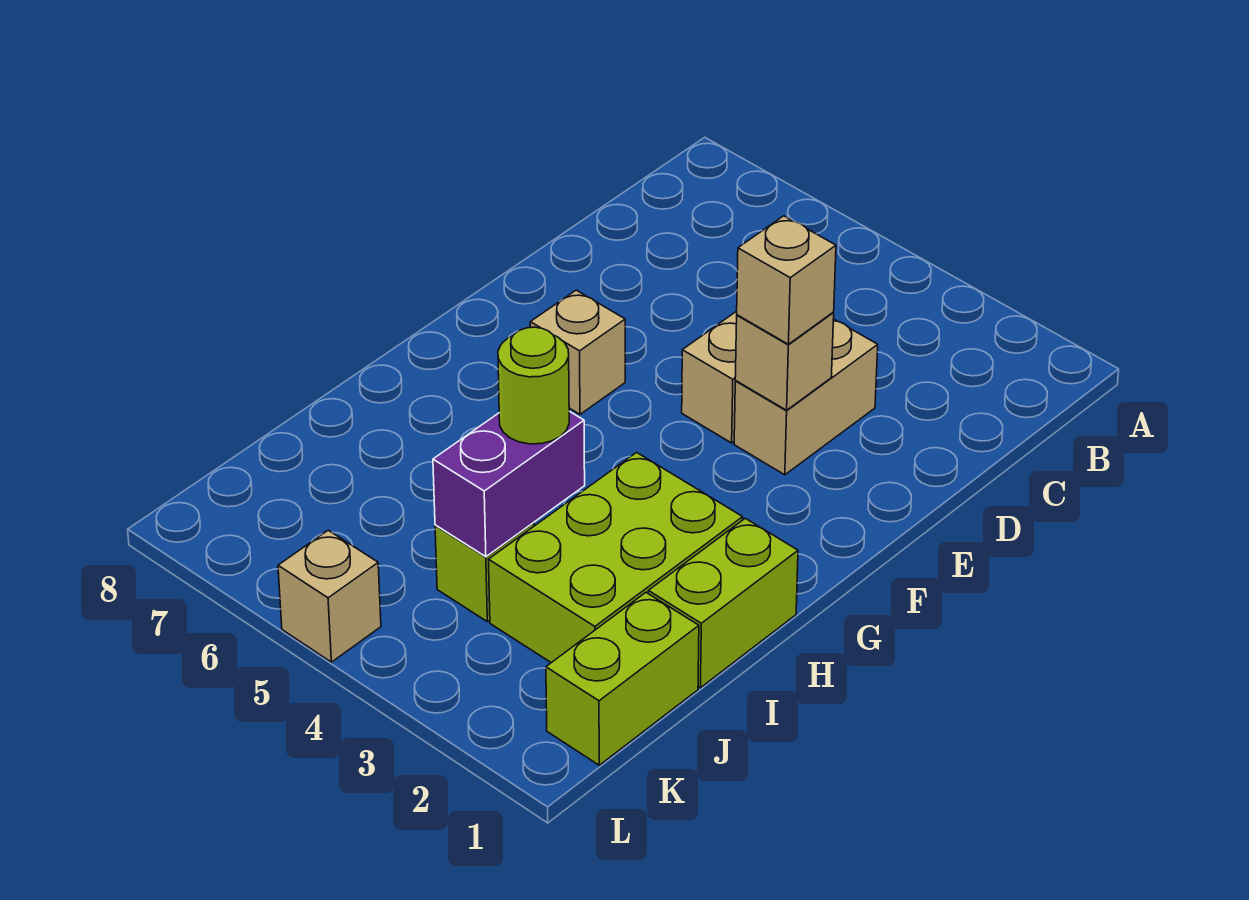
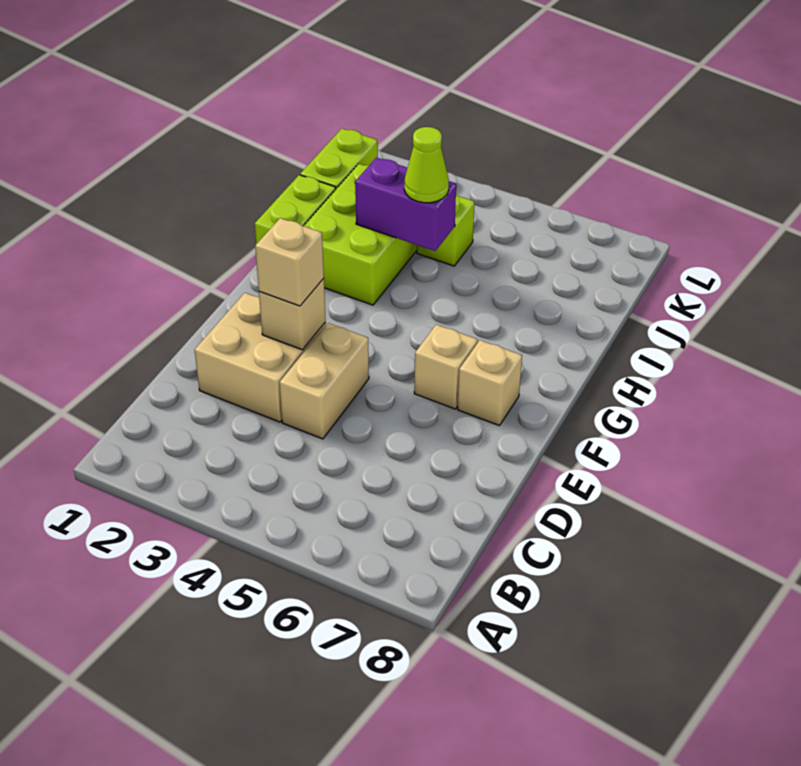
tan brick D3:E3 level 1 -> tan brick D2:E3 level 1
purple brick I4:J4 level 2 -> purple brick I3:I4 level 2
lime round brick I4 level 3 -> lime cone I4 level 3
tan brick L5 level 1 -> tan brick F7 level 1

